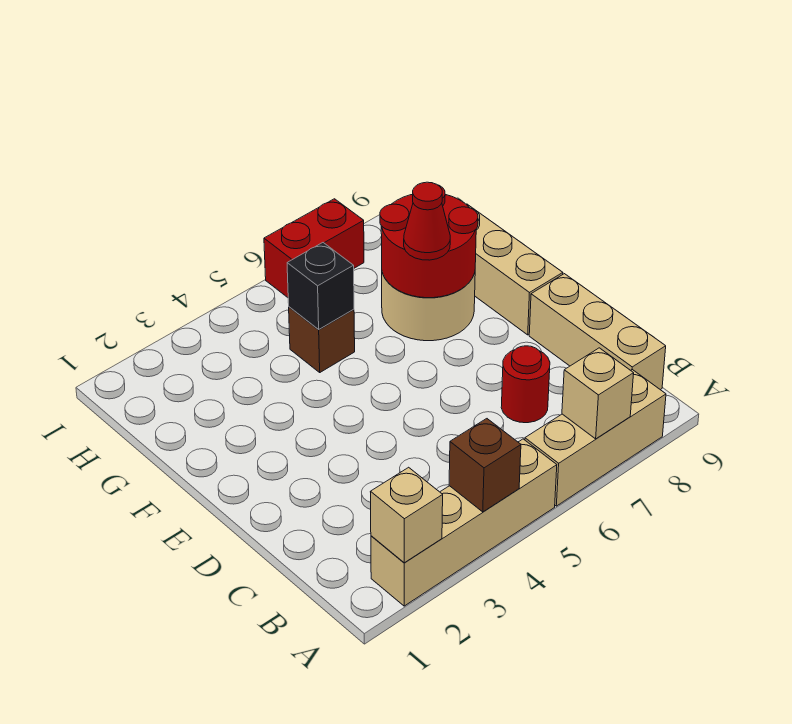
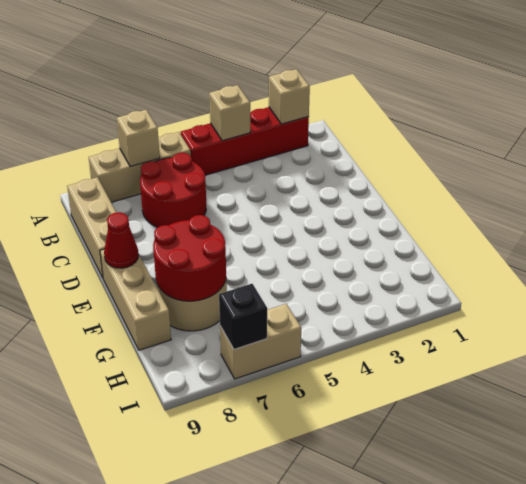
tan brick A2:A5 level 1 -> red brick A2:A5 level 1
brown brick A4 level 2 -> tan brick A4 level 2
red round brick C7 level 1 -> red round brick B6:C7 level 1
red cone F7 level 3 -> red cone E9 level 2
brown brick G5 level 1 -> none
black brick G5 level 2 -> black brick I7 level 2
red brick I6:I7 level 1 -> tan brick I6:I7 level 1

